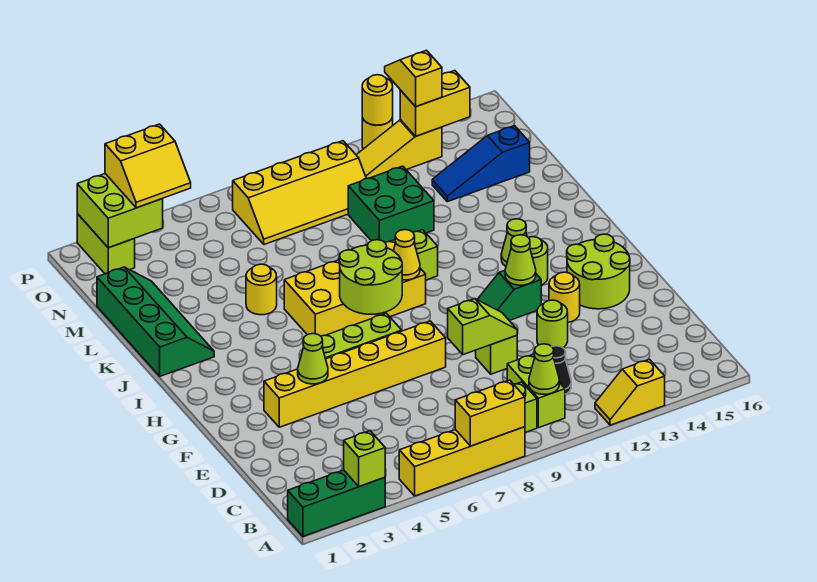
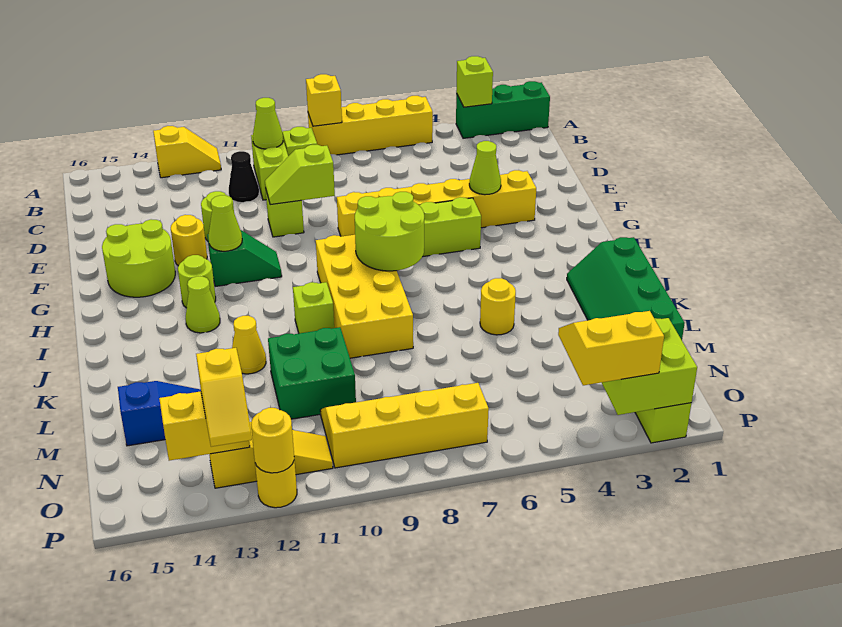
yellow brick A7:A8 level 2 -> yellow brick A8 level 2
yellow brick I6:J9 level 1 -> yellow brick H8:K9 level 1
yellow cone I9 level 2 -> yellow cone K12 level 1

